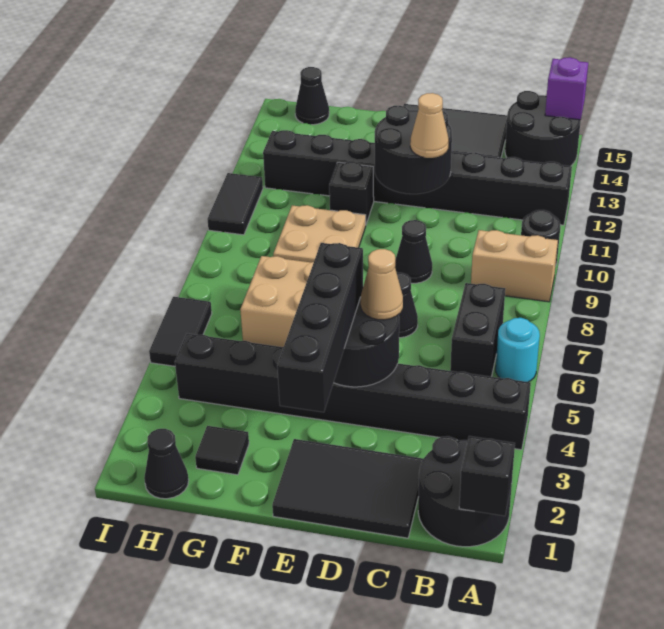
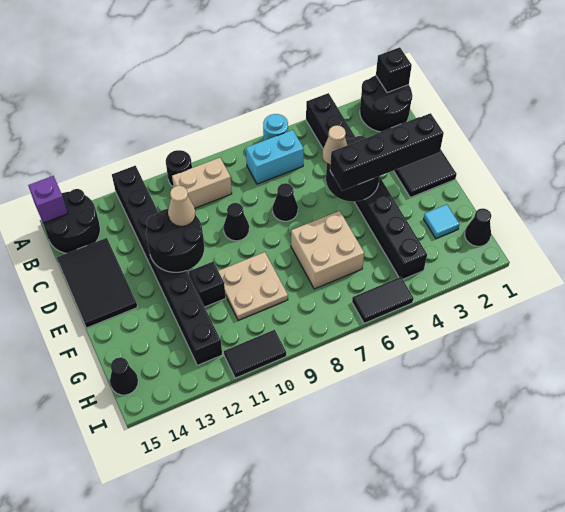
tan brick A9:B9 level 1 -> tan brick B9:B10 level 1
black brick B6:B7 level 1 -> cyan brick B6:B7 level 1
black tile G2 level 1 -> cyan tile G2 level 1

